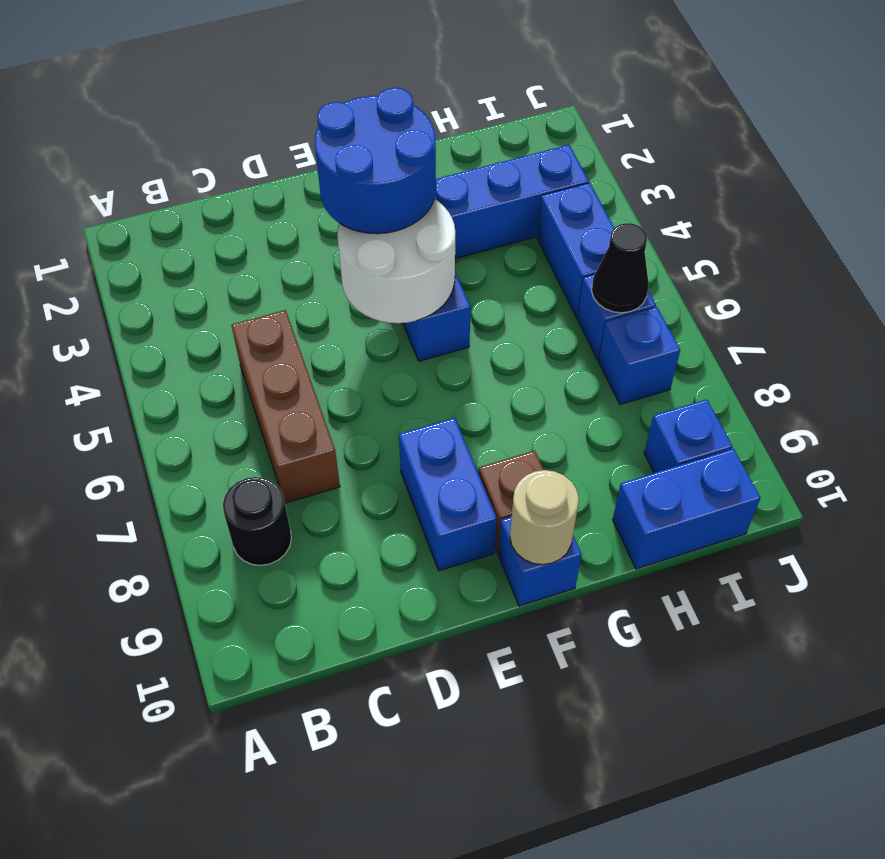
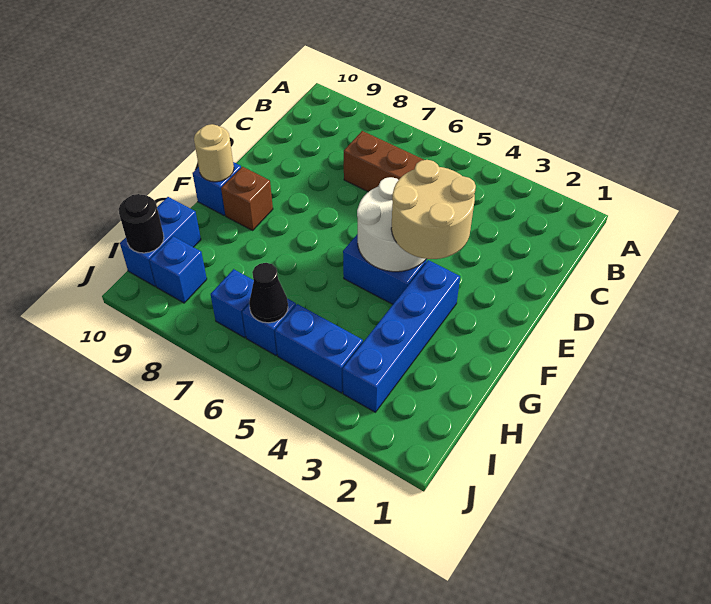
black round brick B8 level 1 -> black round brick I10 level 2
blue round brick E3:F4 level 3 -> tan round brick E3:F4 level 3
blue brick E8:E9 level 1 -> none

